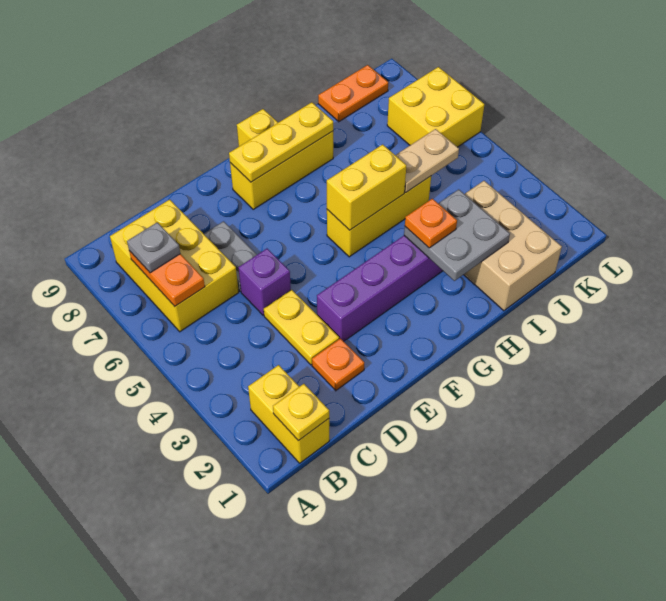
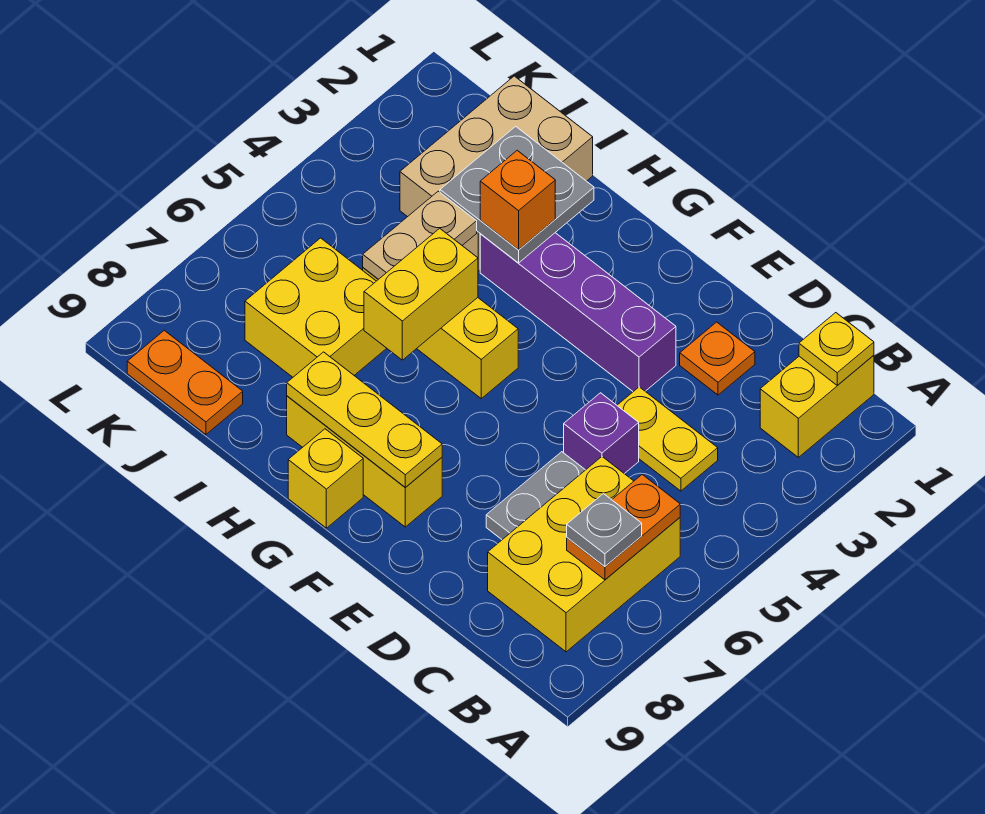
yellow plate D3:D4 level 1 -> yellow plate C4:D4 level 1
yellow brick G5:H5 level 2 -> yellow brick H5:H6 level 2
orange plate H3 level 3 -> orange brick H3 level 3
tan plate I5:J5 level 2 -> tan plate I4:I5 level 2
yellow brick K6:L7 level 1 -> yellow brick I6:J7 level 1

